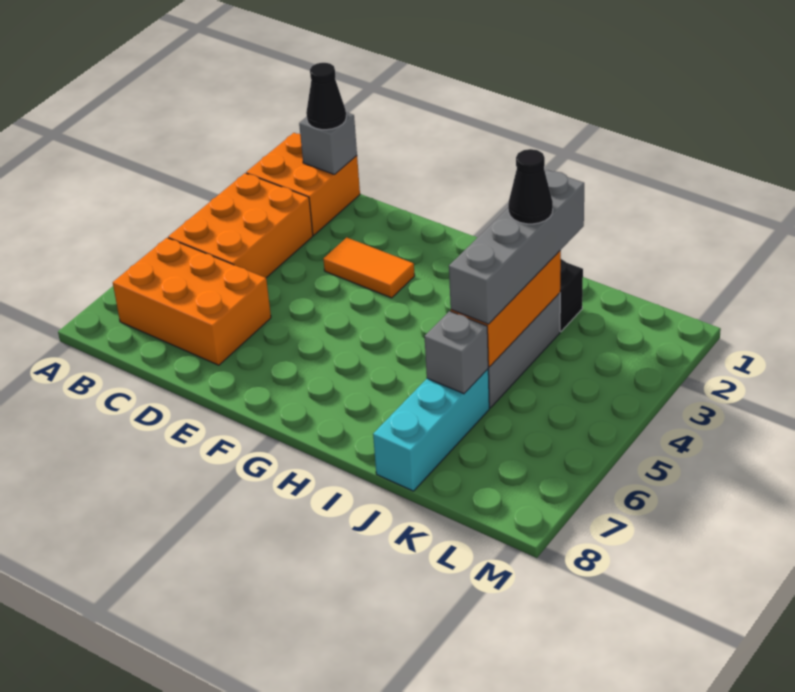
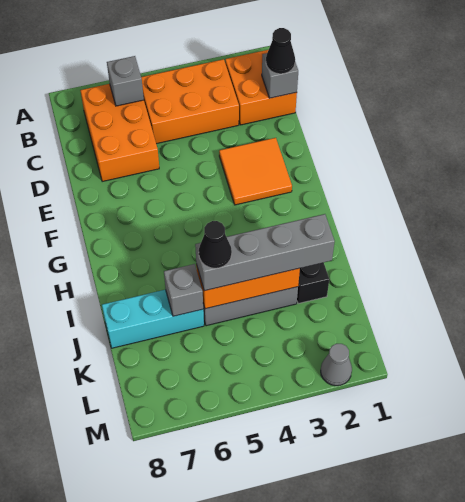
none -> grey brick B6 level 2
orange tile E3:F3 level 1 -> orange tile E2:F3 level 1
black cone J3 level 4 -> black cone J5 level 4
none -> grey cone M2 level 1

